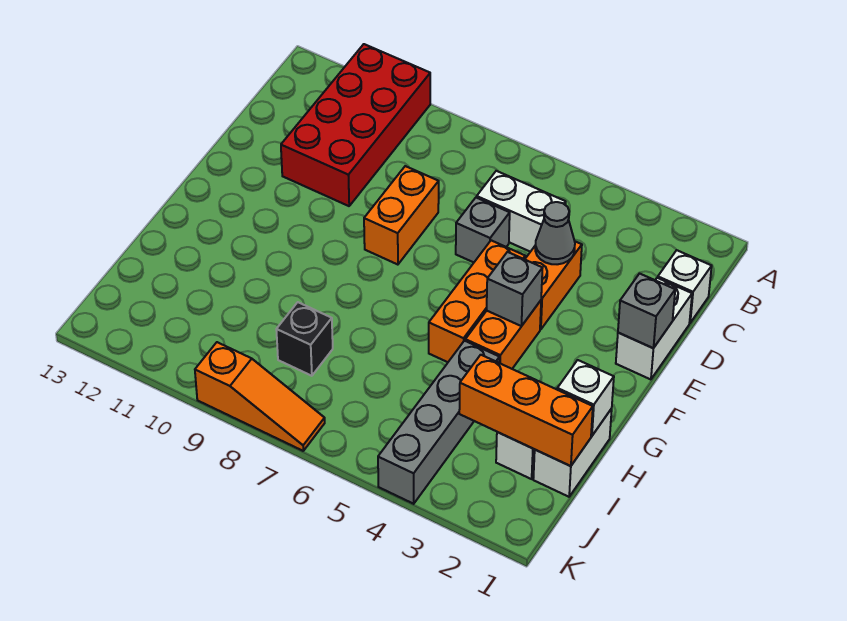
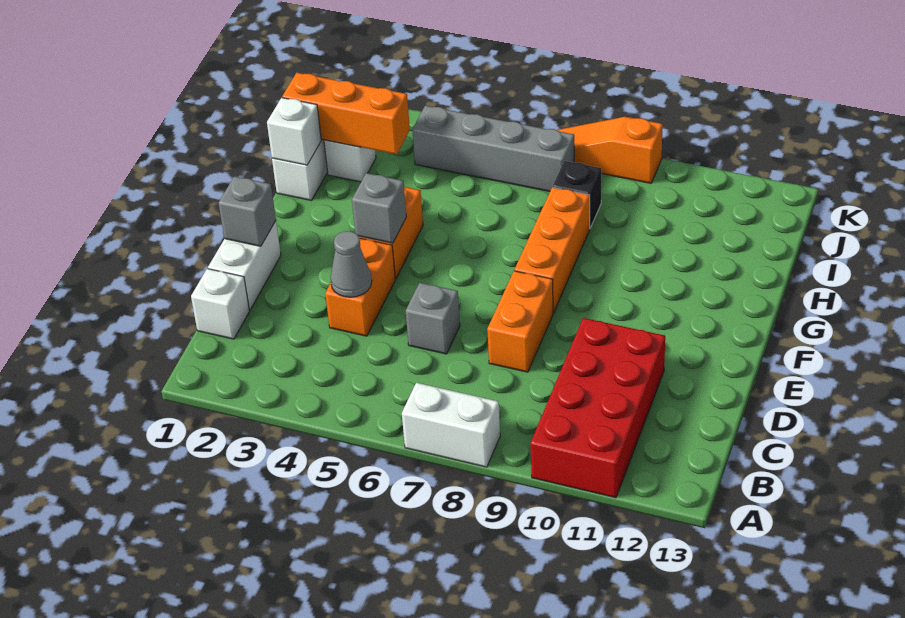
white brick C5:C6 level 1 -> white brick A7:A8 level 1
orange brick E5:G5 level 1 -> orange brick F8:H8 level 1
grey brick H4:K4 level 1 -> grey brick J4:J7 level 1

